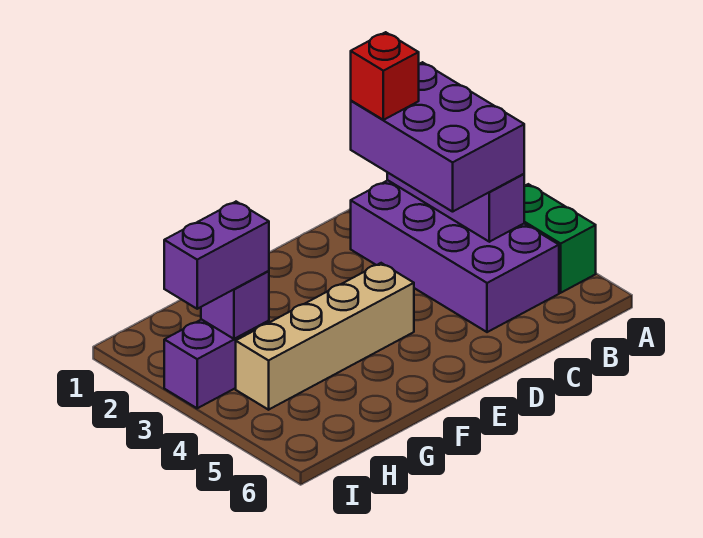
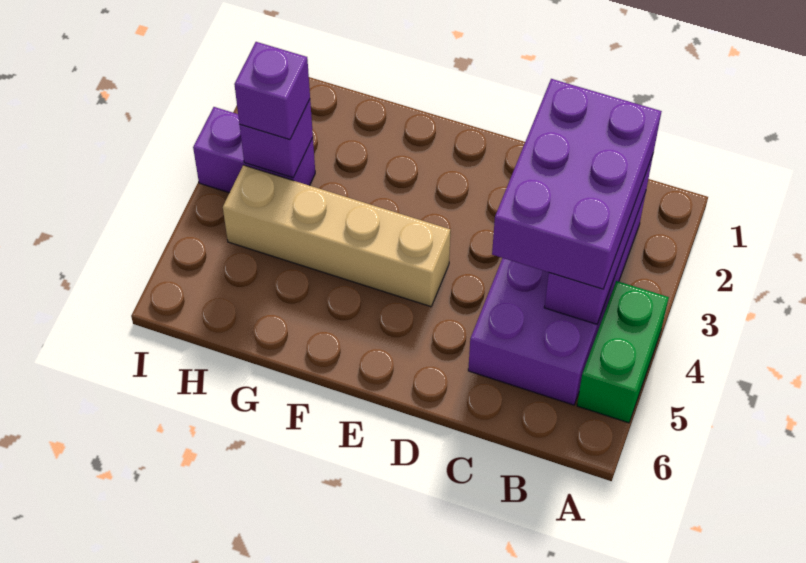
red brick C2 level 4 -> none
purple brick H3:I3 level 3 -> purple brick H3 level 3

